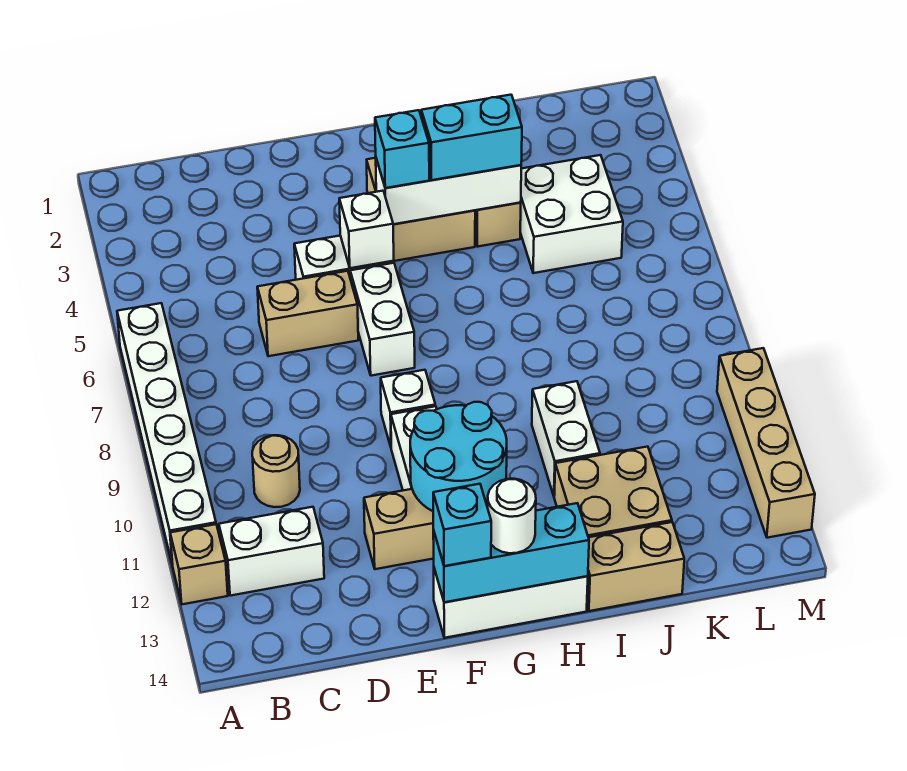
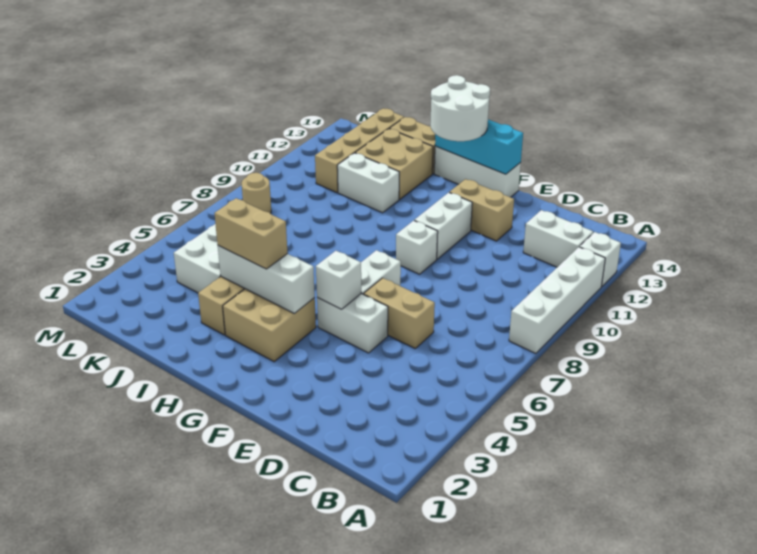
white brick A6:A11 level 1 -> white brick A8:A11 level 1
tan brick A12 level 1 -> white brick A12 level 1
tan round brick C10 level 1 -> tan round brick L8 level 1
cyan round brick F11:G12 level 2 -> none
cyan brick F14 level 3 -> none
cyan brick G4 level 3 -> none
white round brick G14 level 3 -> white round brick G13:H14 level 3
cyan brick H4:I4 level 3 -> tan brick H4:I4 level 3
white brick I10:I11 level 1 -> white brick I11:J11 level 1
tan brick M10:M13 level 1 -> tan brick K11:K14 level 1

